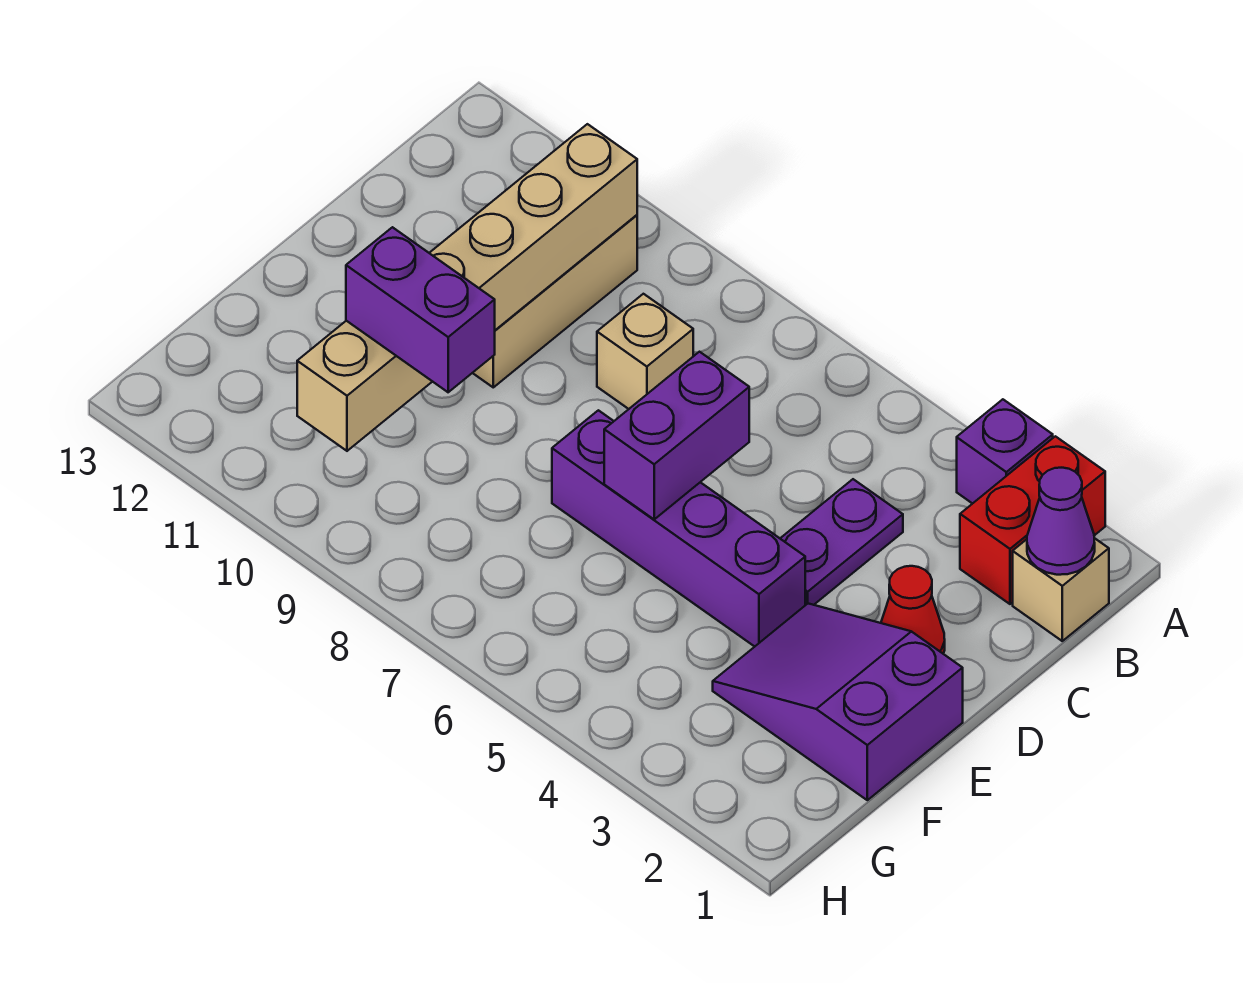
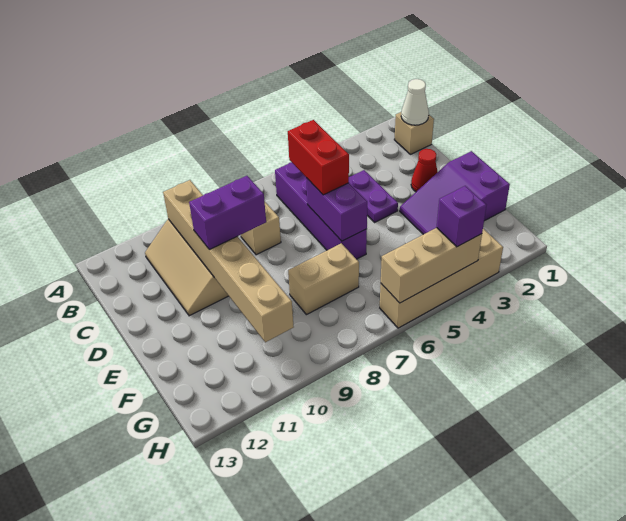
red brick A2:B2 level 1 -> red brick C6:D6 level 3
purple brick A3 level 1 -> purple brick H4 level 3
purple cone B1 level 2 -> white cone B1 level 2
purple brick E4:E7 level 1 -> purple brick B6:E6 level 1
none -> tan brick F7:F8 level 1
purple brick F9:F10 level 3 -> purple brick D9:D10 level 3
none -> tan brick H3:H6 level 1
none -> tan brick H4:H6 level 2

